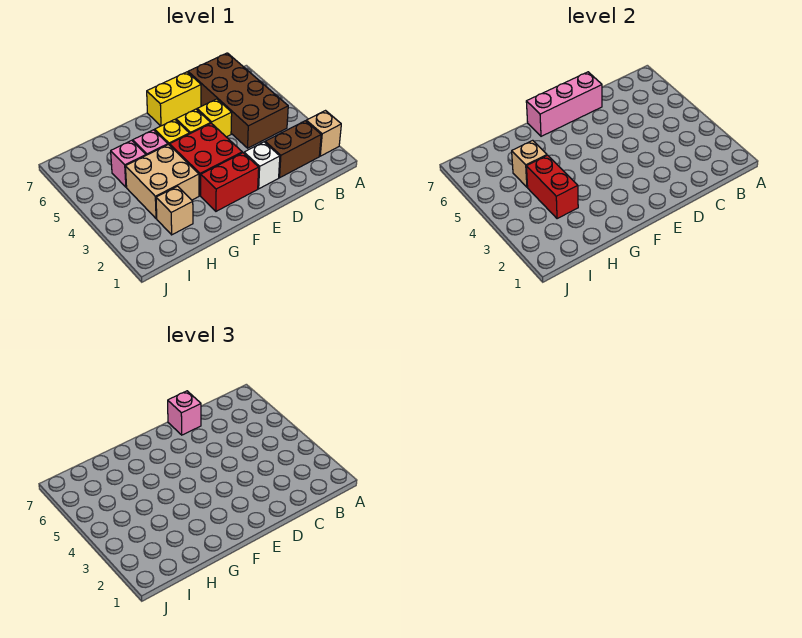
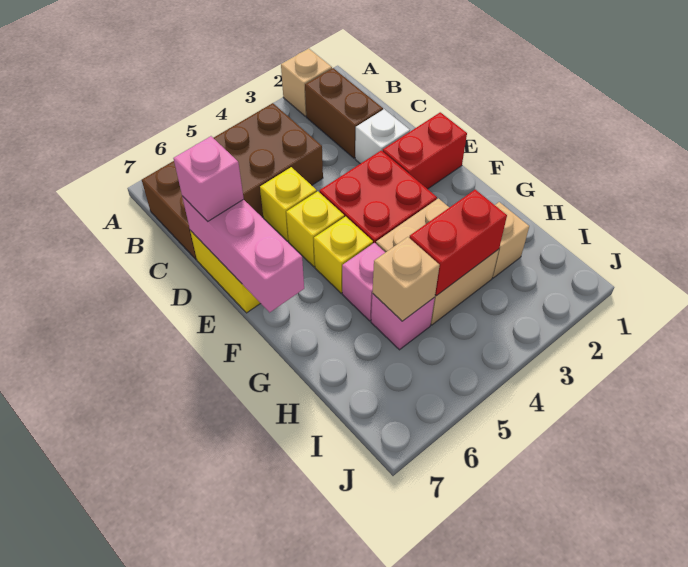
red brick E2:F2 level 1 -> red brick E1:E2 level 1

